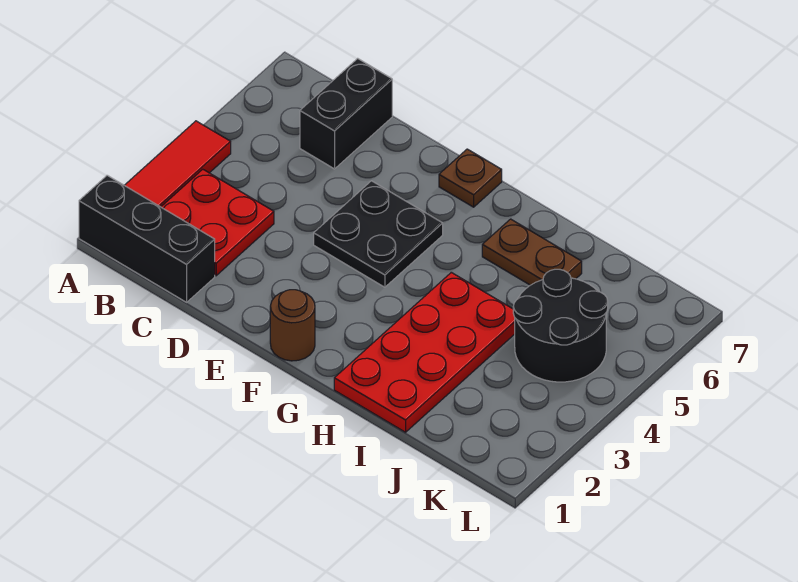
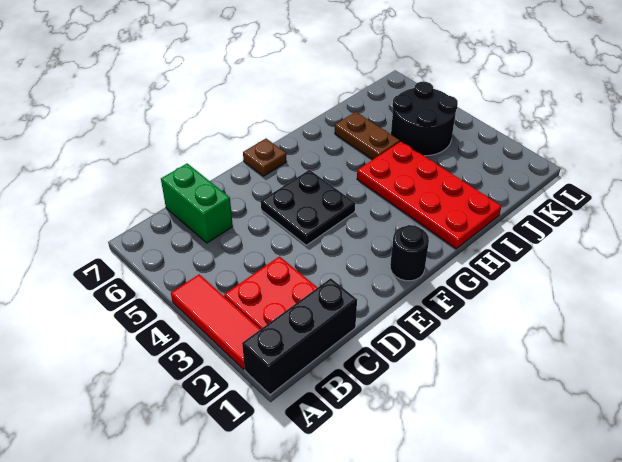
black brick C6:C7 level 1 -> green brick C6:C7 level 1
brown round brick F1 level 1 -> black round brick F1 level 1
brown plate H6:I6 level 1 -> brown plate I5:I6 level 1

